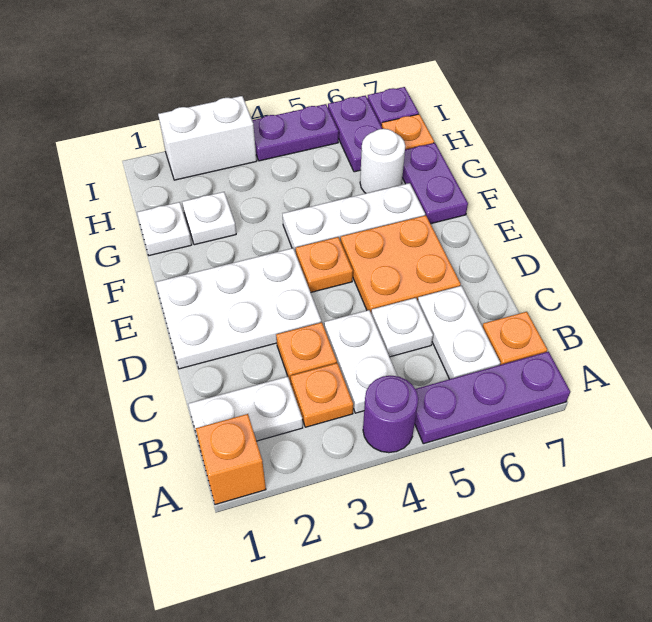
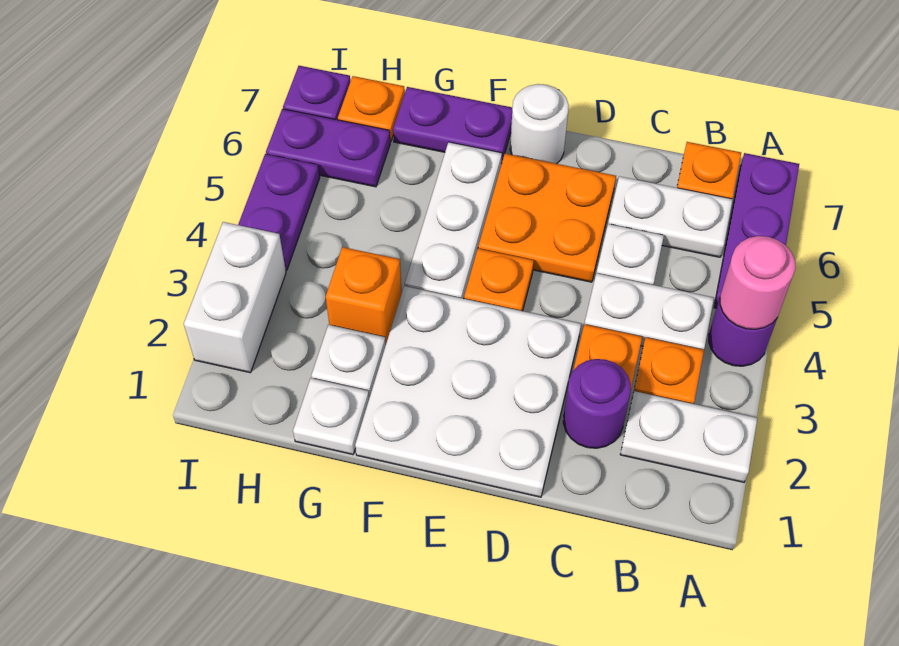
orange brick A1 level 1 -> orange brick G3 level 1
none -> pink round brick A4 level 2
white plate B1:B2 level 1 -> white plate A2:B2 level 1
none -> purple round brick C2 level 1
white plate D1:E3 level 1 -> white plate D1:F3 level 1
white round brick G6 level 1 -> white round brick E7 level 1

